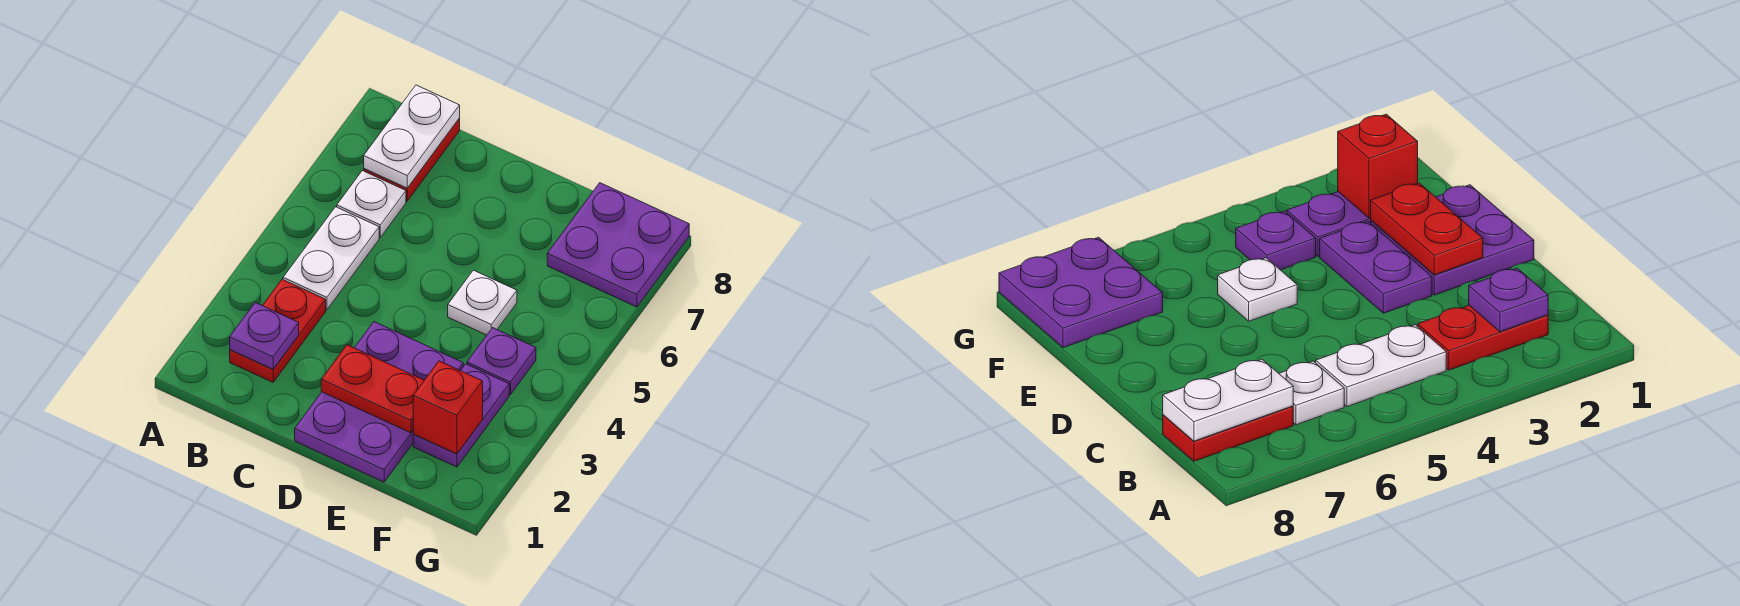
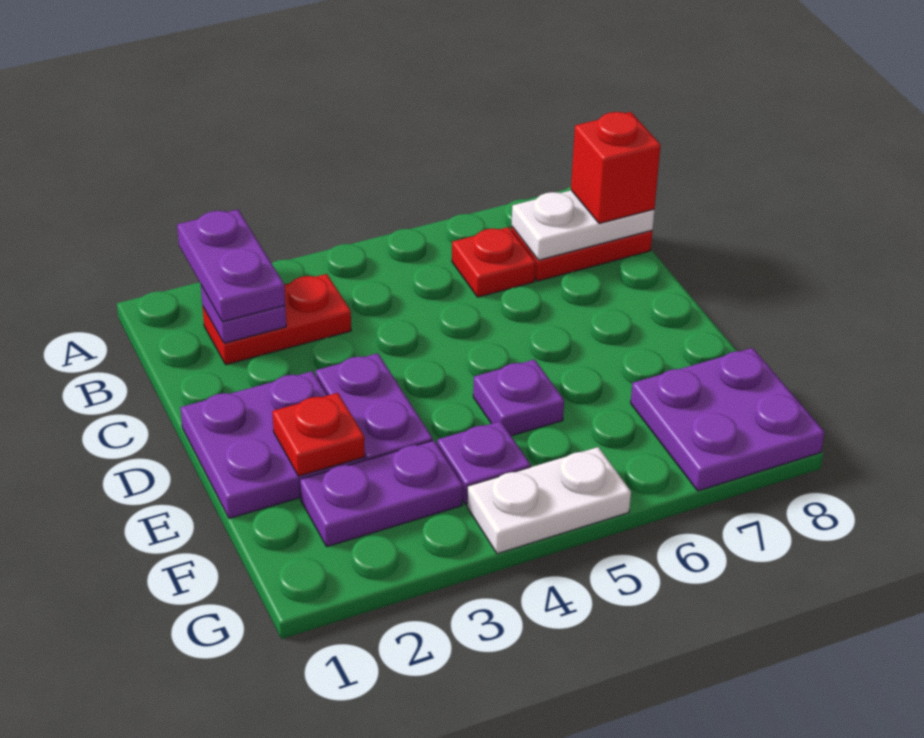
none -> purple plate A2:B2 level 3
white plate B4:B5 level 1 -> white plate G4:G5 level 1
white plate B6 level 1 -> red plate B6 level 1
red plate D2:E2 level 2 -> red plate E2 level 2
white plate E5 level 1 -> purple plate E5 level 1
red brick F2 level 2 -> red brick B8 level 3

